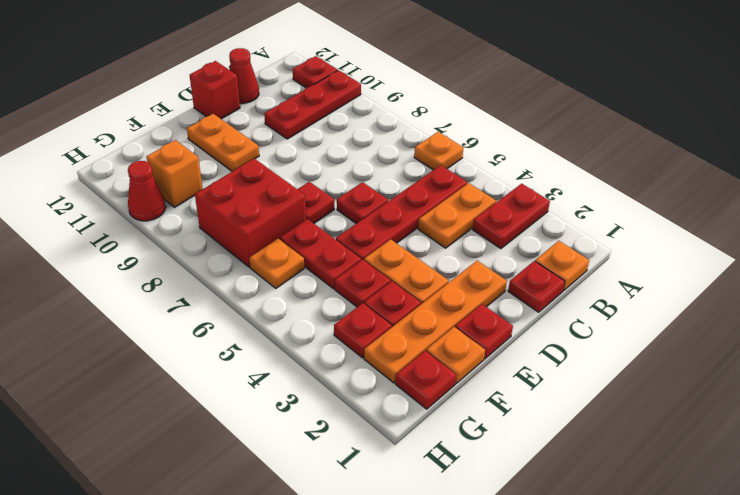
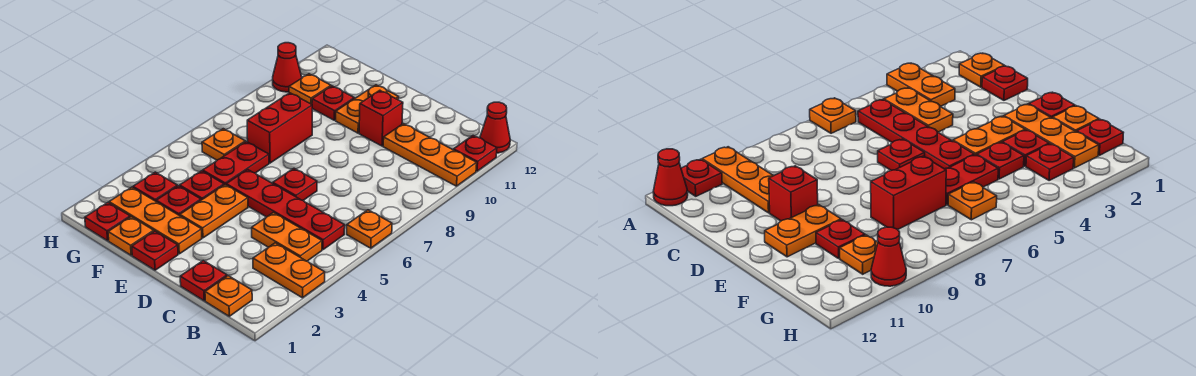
red plate A3:B3 level 1 -> orange plate A3:B3 level 1
red plate A10:C10 level 1 -> orange plate A10:C10 level 1
red cone C12 level 1 -> red cone A12 level 1
orange plate D2:G2 level 1 -> orange plate E2:G2 level 1
red brick D12 level 1 -> red brick D10 level 1
red plate E7 level 1 -> red plate F10 level 1
red brick F7:G8 level 1 -> red brick F7:F8 level 1
orange brick G10 level 1 -> orange plate G10 level 1

